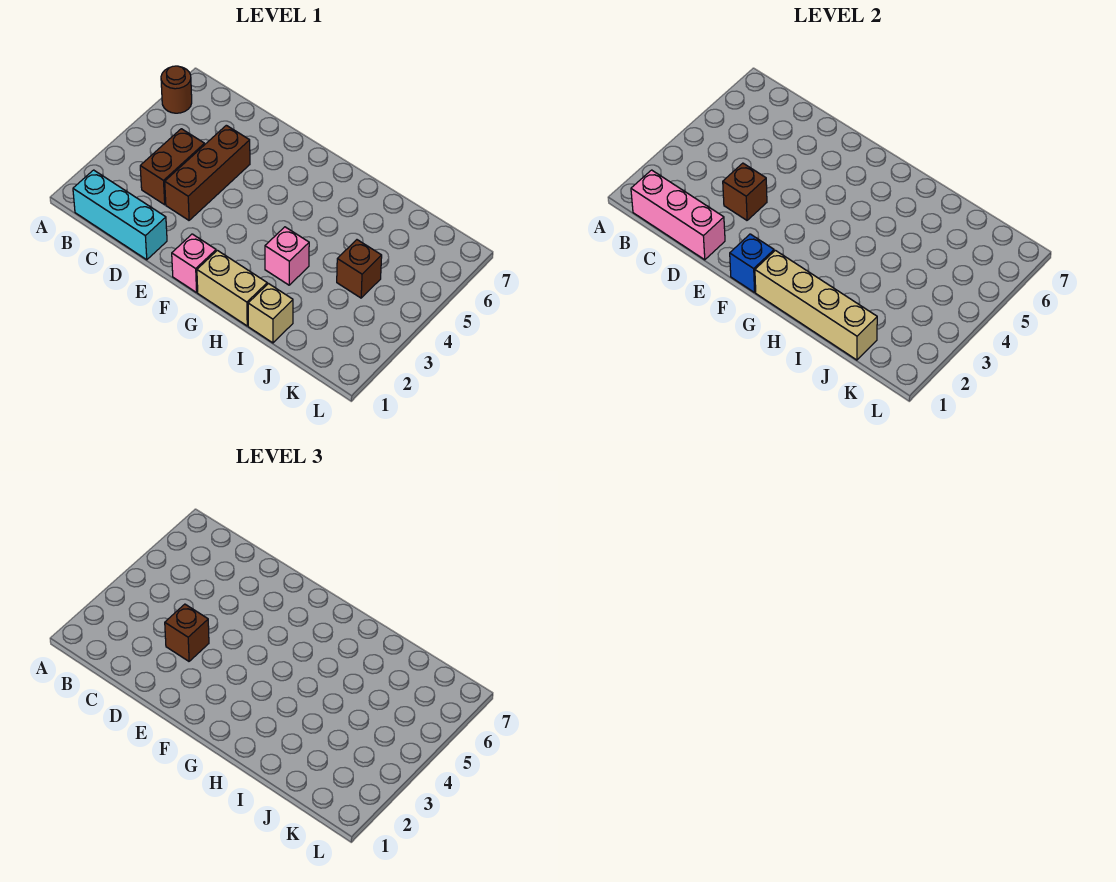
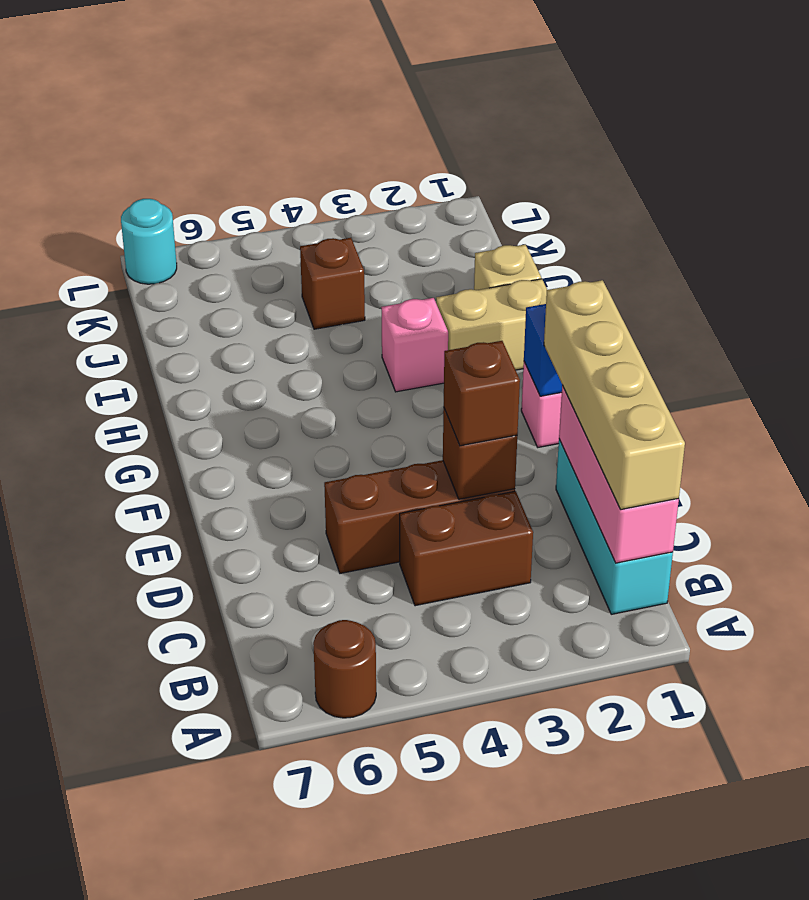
tan brick G1:H1 level 1 -> tan brick H1:H2 level 1
tan brick G1:J1 level 2 -> tan brick B1:E1 level 3
none -> cyan round brick L7 level 1

